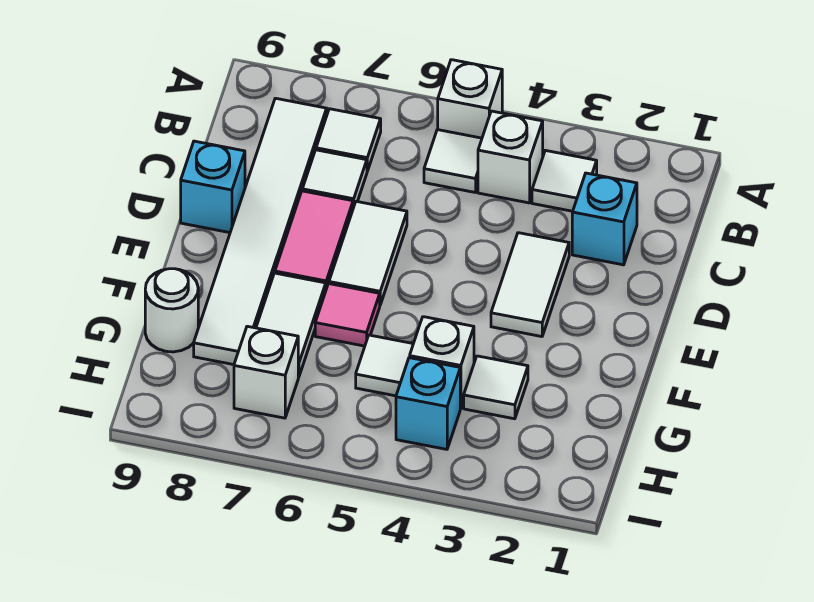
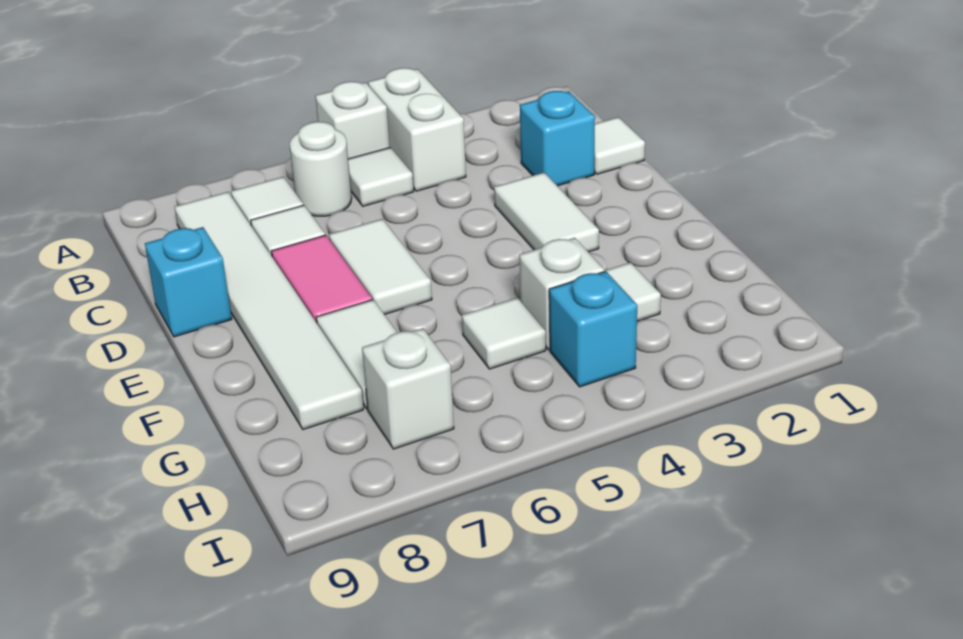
white tile B3 level 1 -> white tile C1 level 1
white brick B4 level 1 -> white brick A4:B4 level 1
pink tile F6 level 1 -> none
white round brick G9 level 1 -> white round brick B6 level 1

